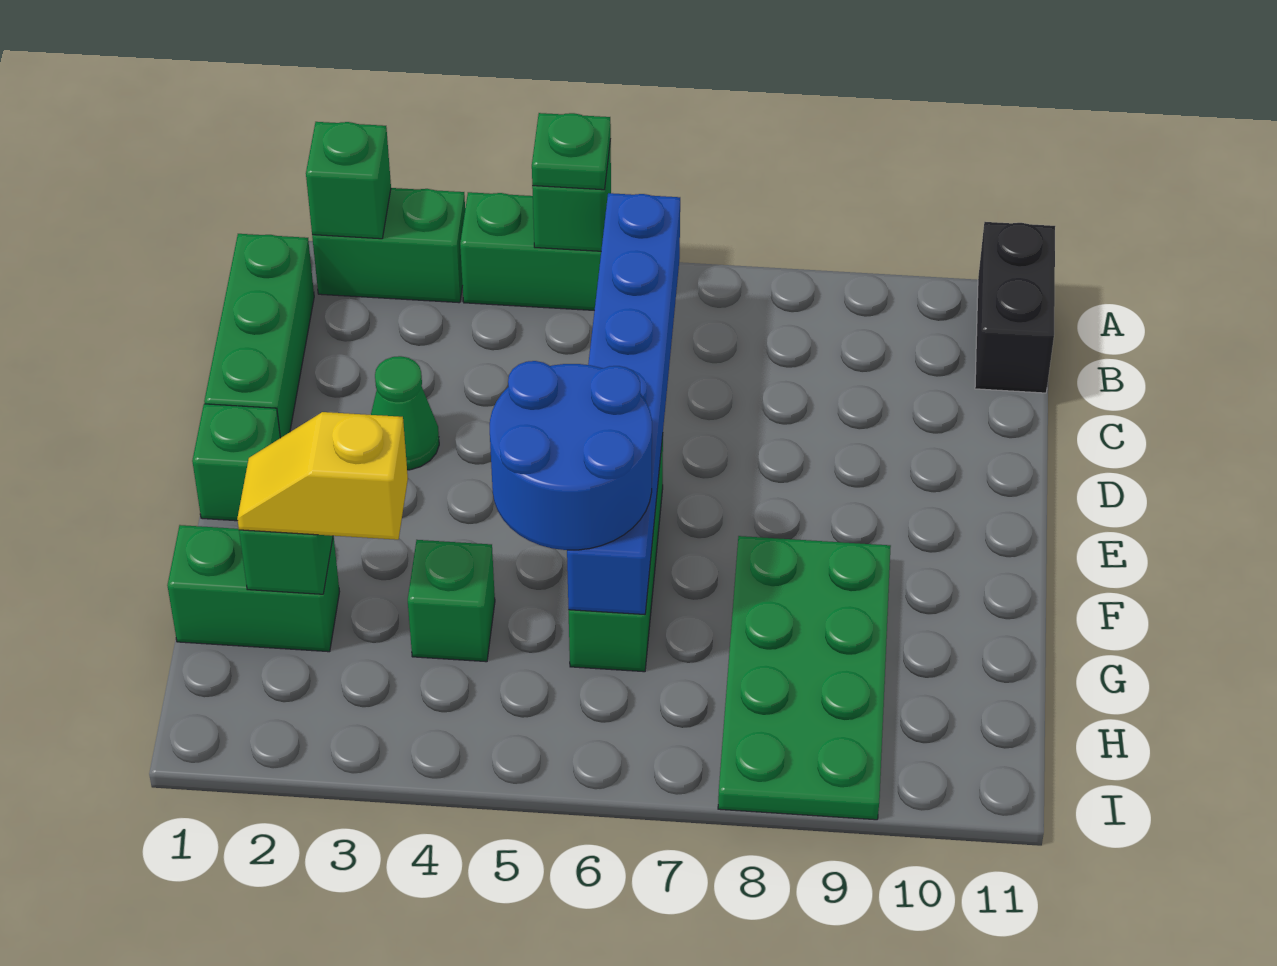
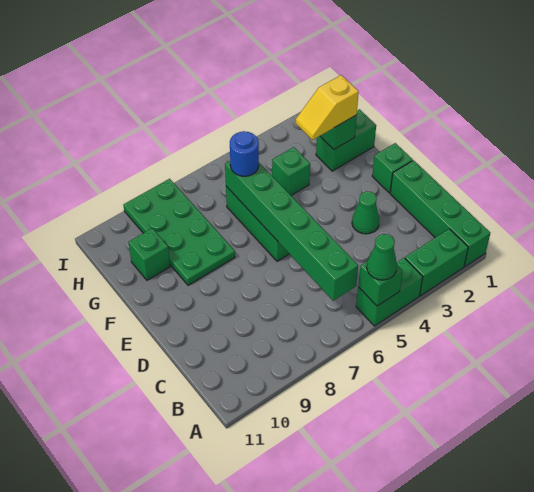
green brick A2 level 2 -> green brick G10 level 1
green plate A5 level 3 -> green cone A5 level 3
black brick A11:B11 level 1 -> none
green brick B1:D1 level 1 -> green brick A1:D1 level 1
blue brick B6:G6 level 2 -> green brick B6:G6 level 2
blue round brick F5:G6 level 3 -> blue round brick G6 level 3
yellow slope G2:G3 level 3 top 3 -> yellow slope G2:G3 level 3 top 2

